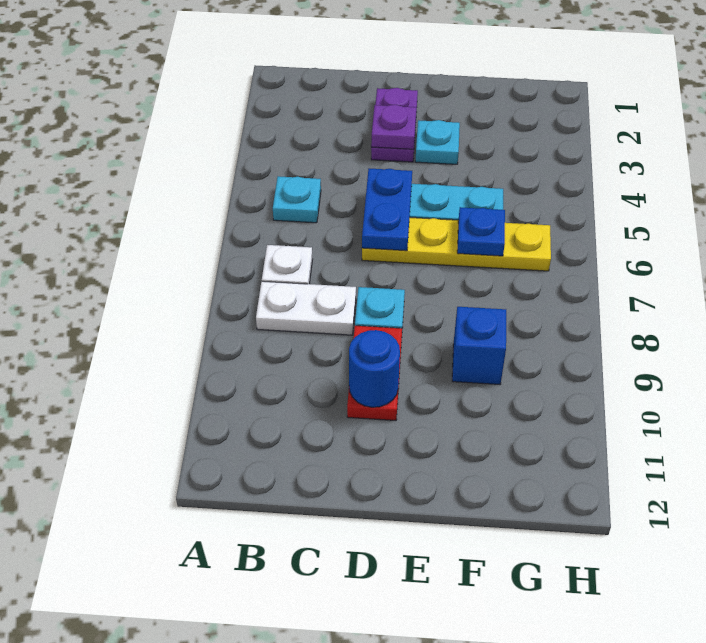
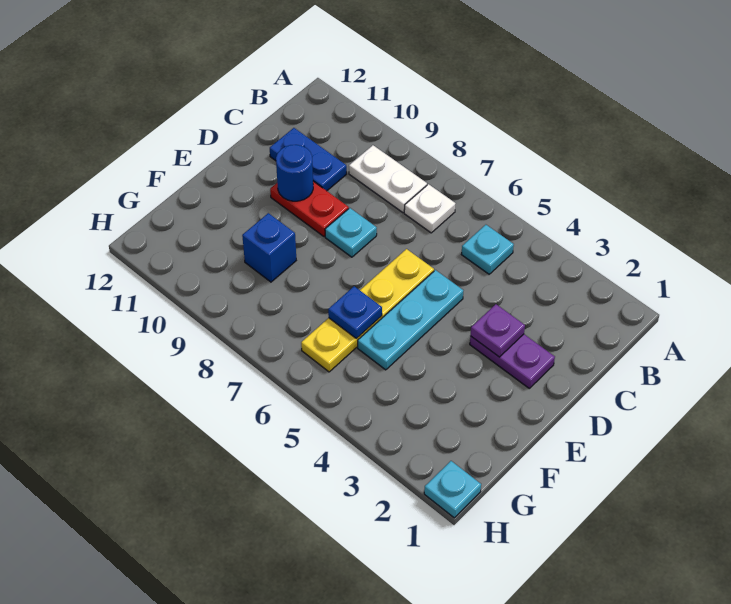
white plate B8:C8 level 1 -> white plate B8:B9 level 1
blue plate D5:D6 level 2 -> blue plate C10:C11 level 1
cyan plate E3 level 1 -> cyan plate H1 level 1

